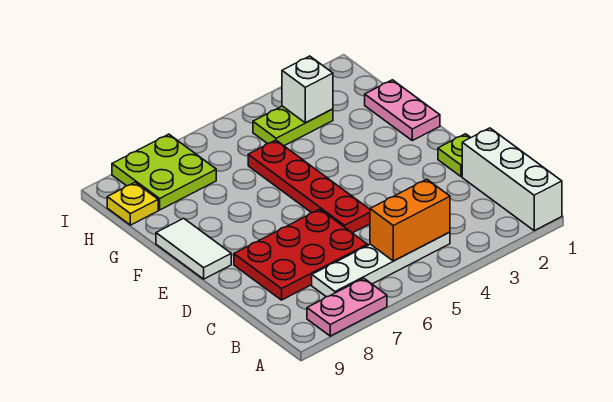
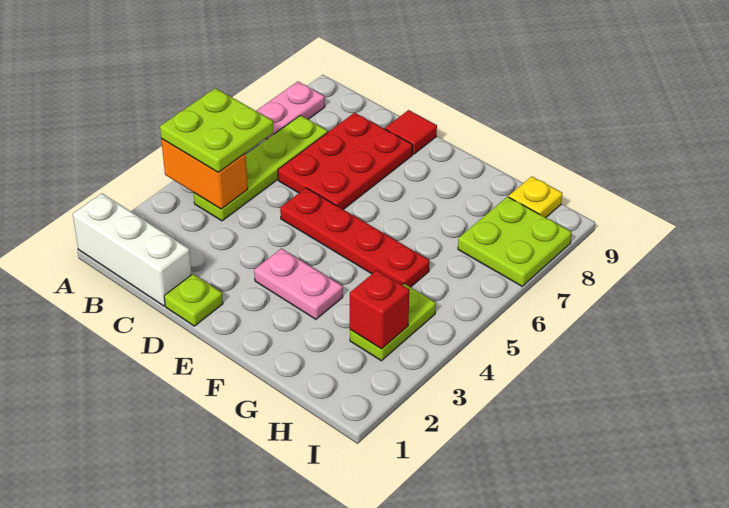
none -> lime plate A4:B5 level 3
white plate B4:B7 level 1 -> lime plate B4:B7 level 1
orange brick B4:B5 level 2 -> orange brick A4:B4 level 2
none -> red tile D9 level 1
white tile E9:F9 level 1 -> none
pink plate F1:G1 level 1 -> pink plate E3:F3 level 1
white brick H3 level 2 -> red brick H3 level 2

